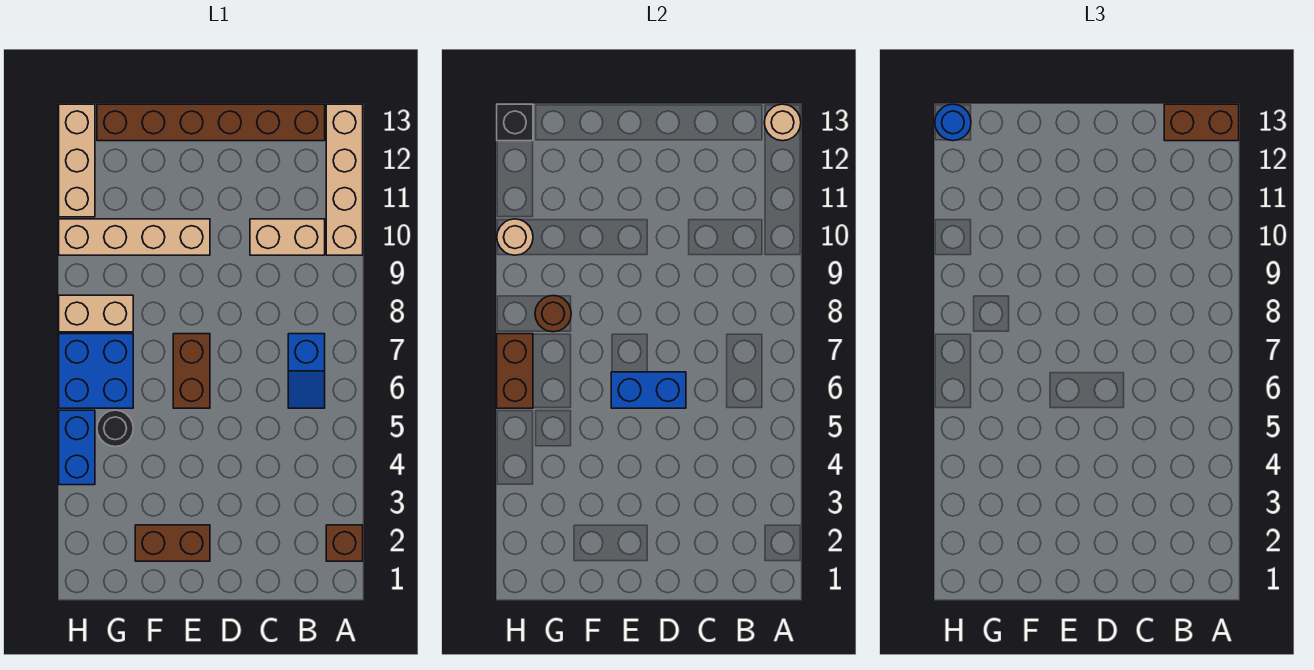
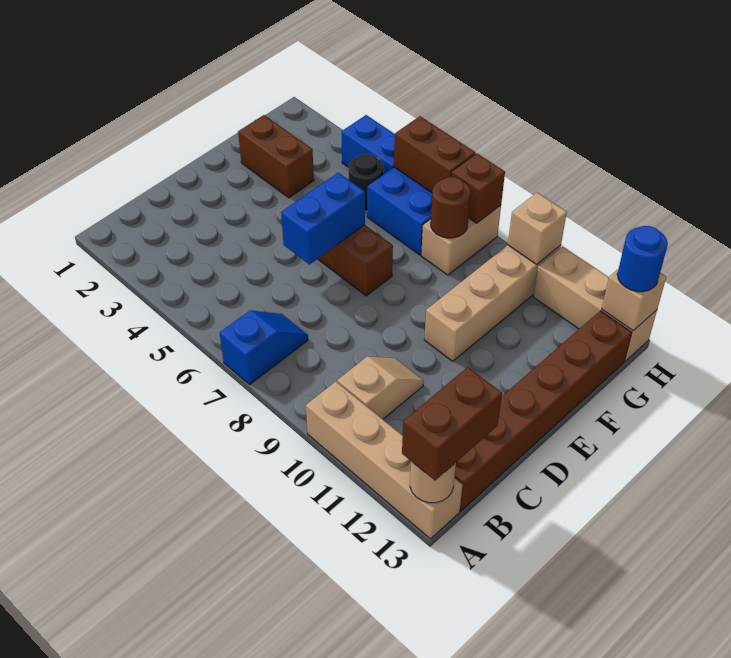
brown brick A2 level 1 -> brown brick H8 level 2
blue slope B6:B7 level 1 top 7 -> blue slope A7:B7 level 1 top A
tan brick B10:C10 level 1 -> tan slope B10:C10 level 1 top B
brown brick E2:F2 level 1 -> brown brick F2:F3 level 1
tan round brick H10 level 2 -> tan brick H10 level 2
black brick H13 level 2 -> tan brick H13 level 2

